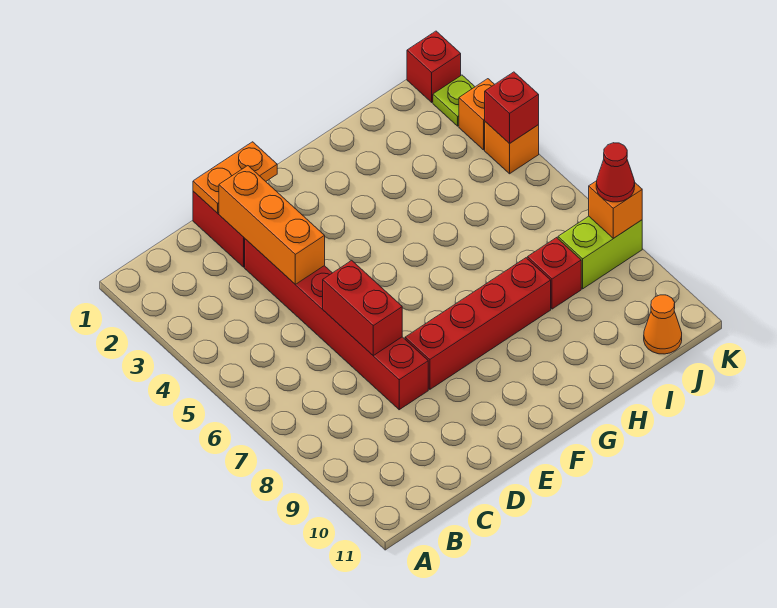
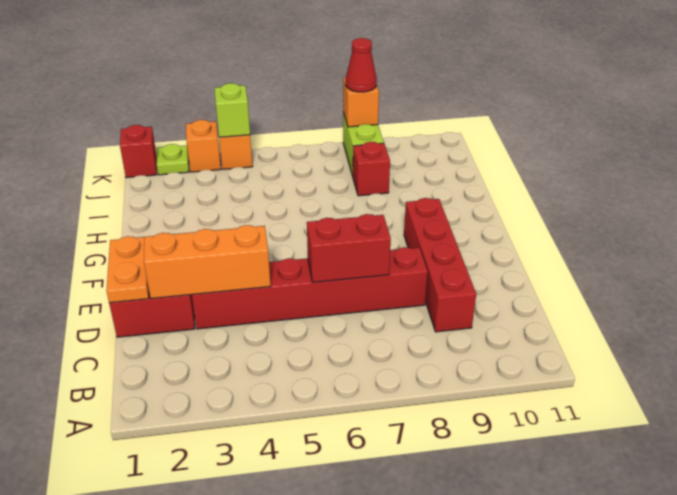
red brick E8:H8 level 1 -> red brick C9:F9 level 1
orange cone J11 level 1 -> none
red brick K4 level 2 -> lime brick K4 level 2

